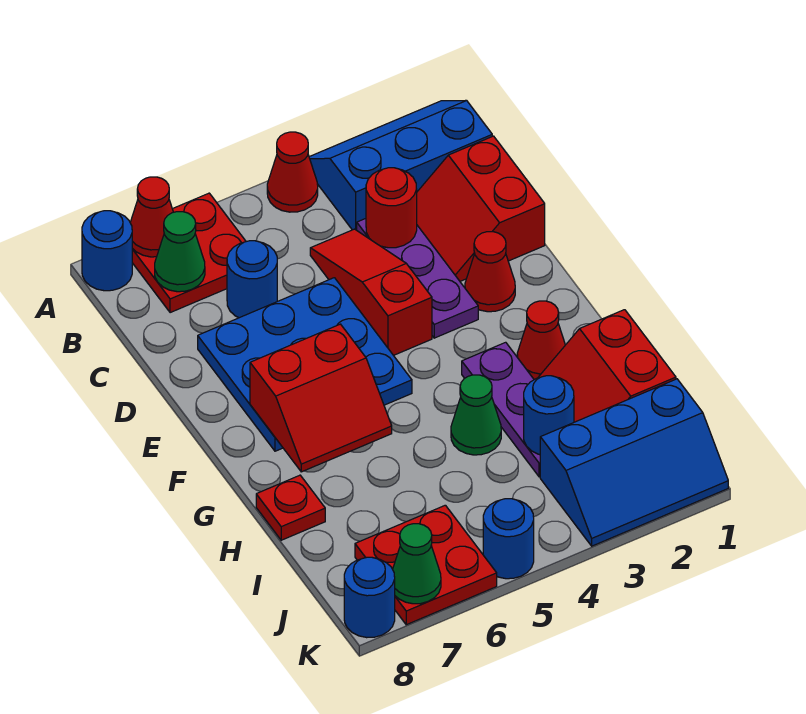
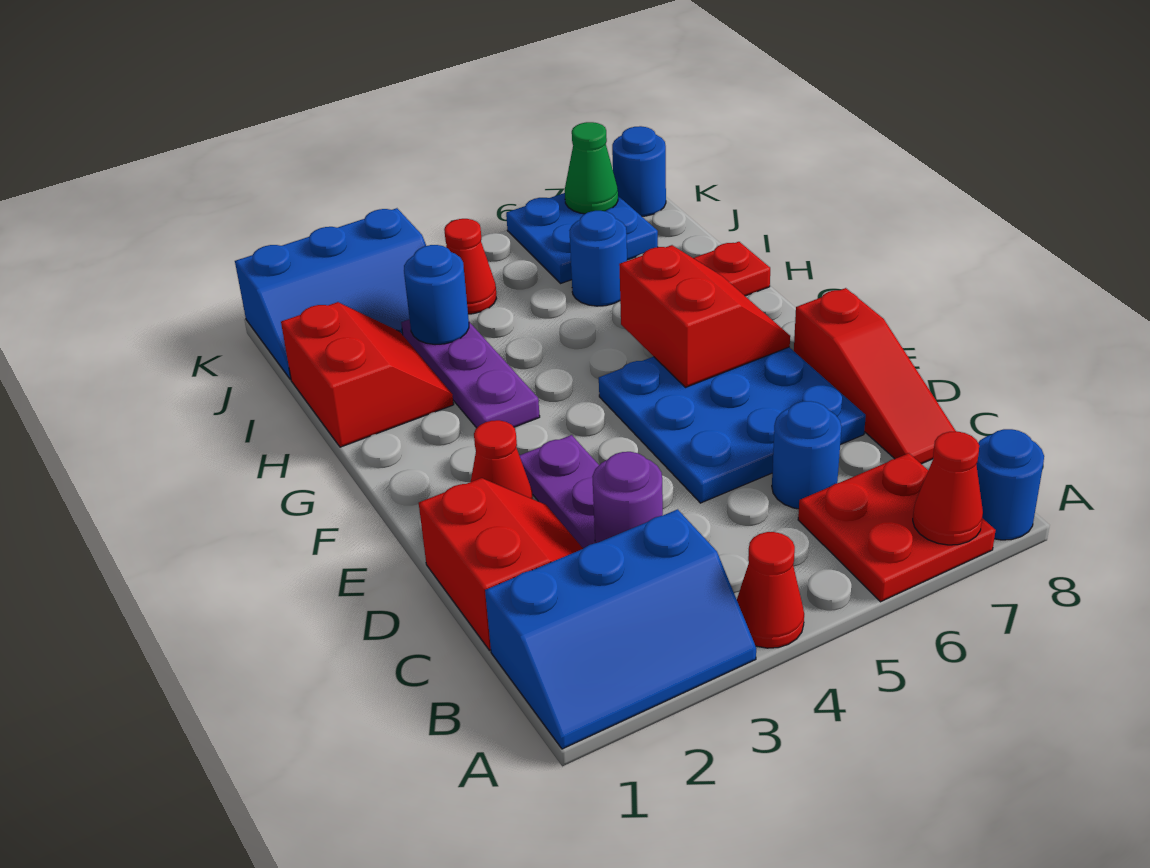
green cone B7 level 2 -> none
red round brick C3 level 2 -> purple round brick C3 level 2
red slope C4:E4 level 1 top E -> red slope C8:E8 level 1 top E
red slope F6:G7 level 2 top F -> red slope F6:G7 level 2 top 6
red cone G2 level 1 -> red cone J4 level 1
green cone H4 level 1 -> none
blue slope J1:K3 level 1 top J -> blue slope J1:K3 level 1 top K
red plate J6:K7 level 1 -> blue plate J6:K7 level 1
blue round brick K5 level 1 -> blue round brick I6 level 1

